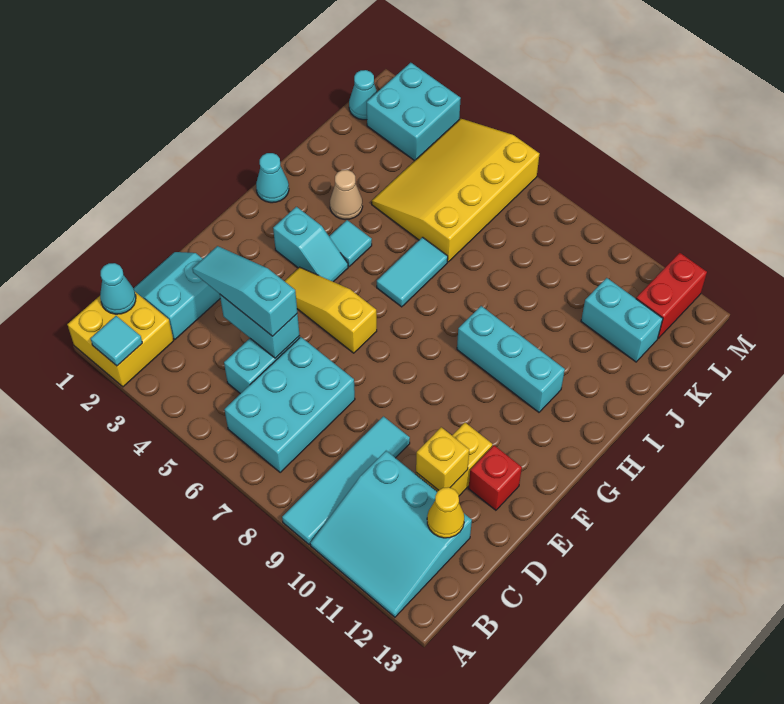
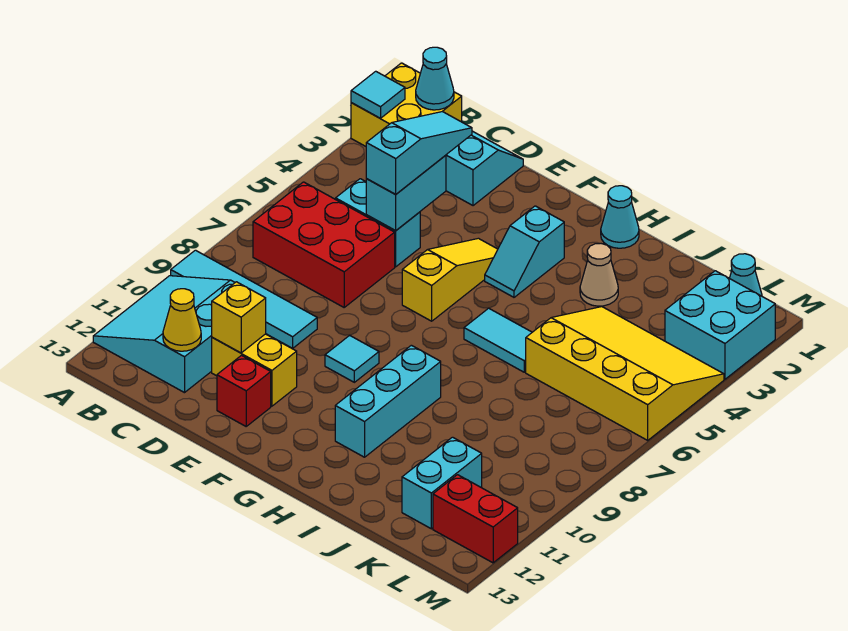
cyan brick B6:D7 level 1 -> red brick B6:D7 level 1
cyan tile H4 level 1 -> cyan tile F9 level 1

